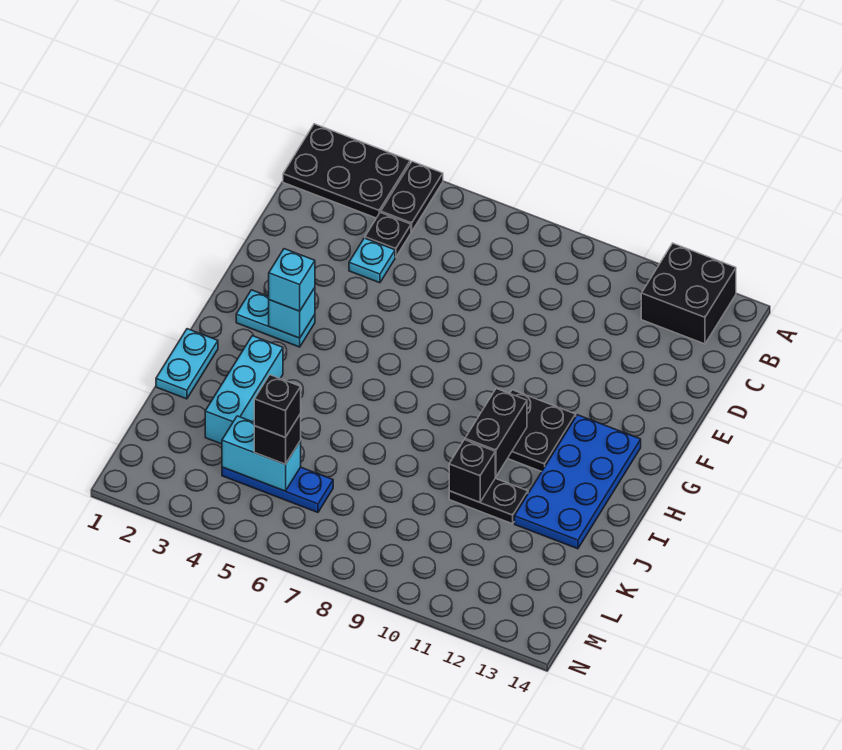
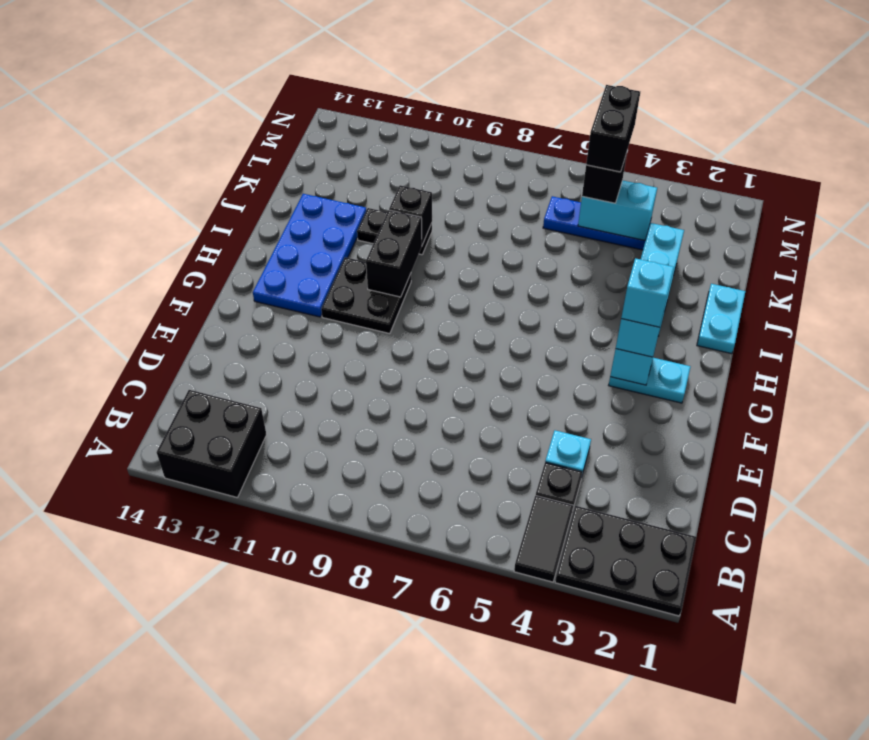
black plate A4:B4 level 1 -> black tile A4:B4 level 1
none -> cyan brick G3 level 4
black brick L5 level 4 -> black brick L5:M5 level 4

